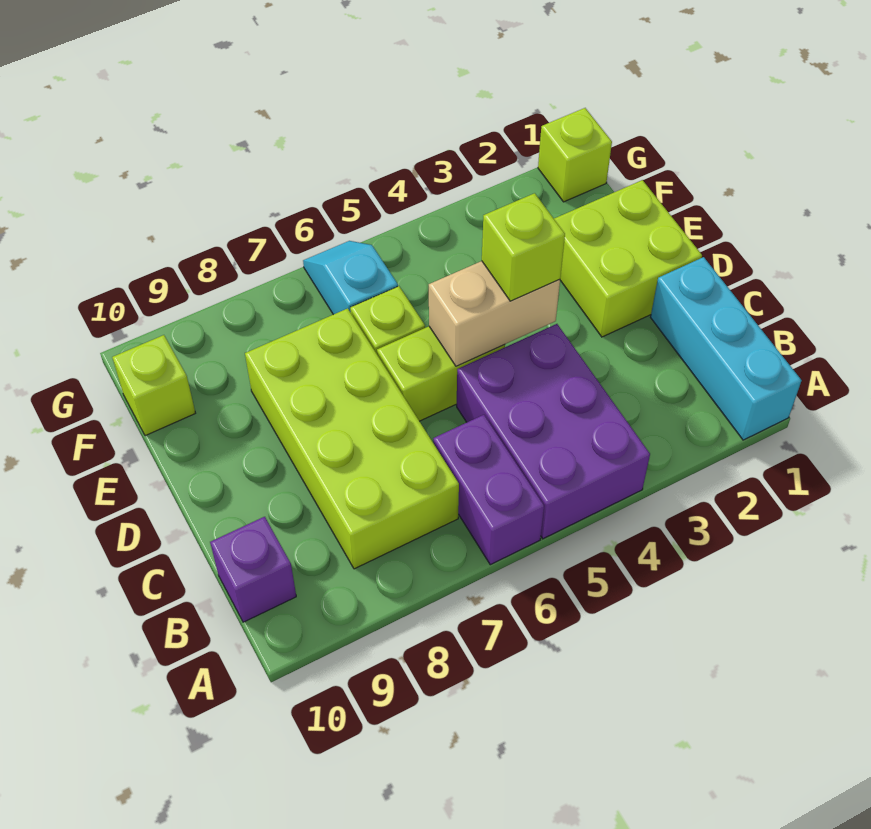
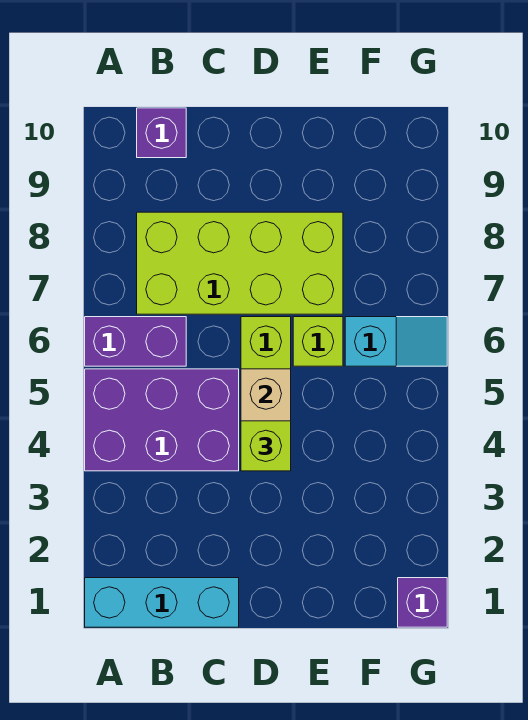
lime brick D1:E2 level 1 -> none
lime brick F10 level 1 -> none
lime brick G1 level 1 -> purple brick G1 level 1

